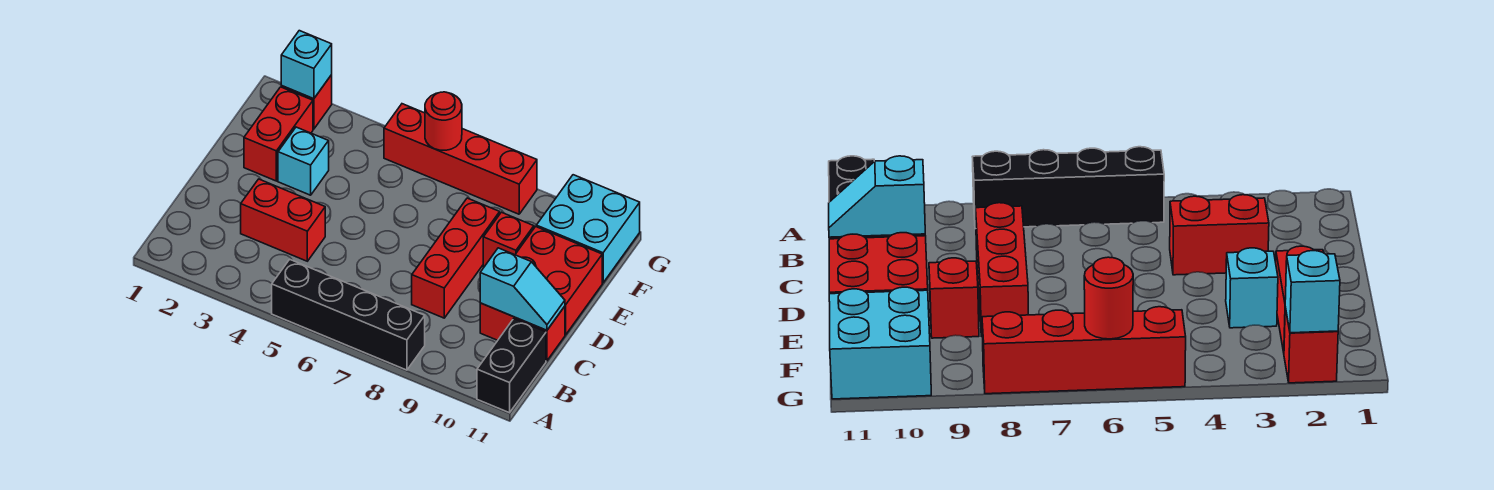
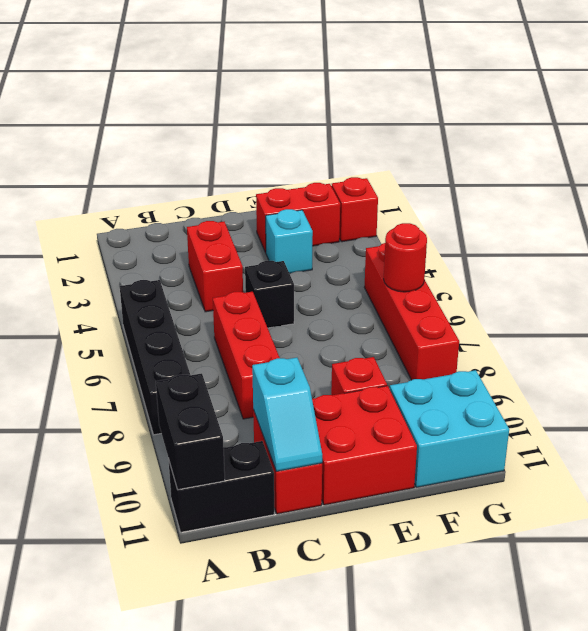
none -> black brick A10:A11 level 2
red brick C8:E8 level 1 -> red brick C6:C8 level 1
none -> black brick D5 level 1
cyan brick G2 level 2 -> none

